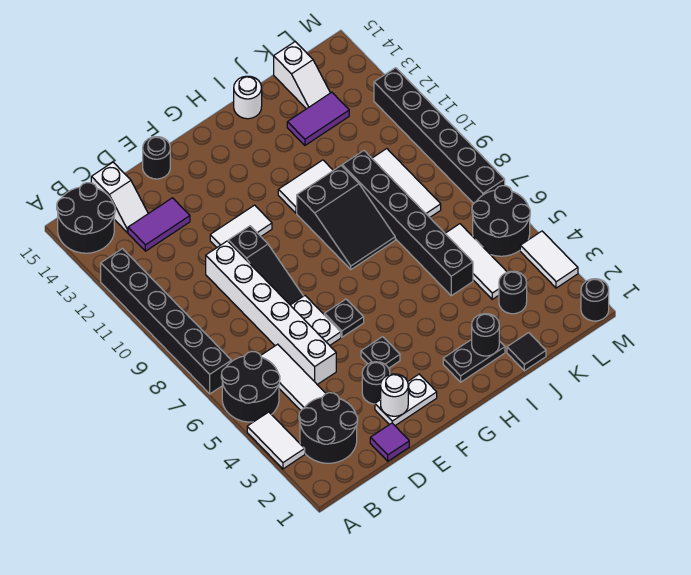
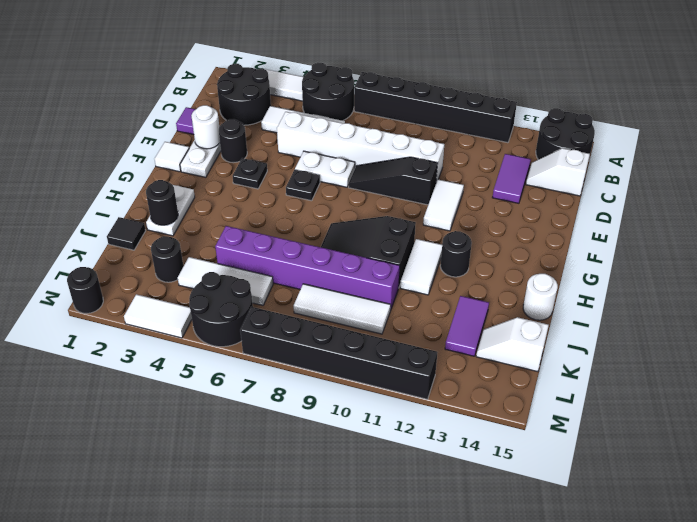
black round brick E15 level 1 -> black round brick H12 level 1
none -> white tile F1 level 1
black plate H2:I2 level 1 -> white plate H2:I2 level 1
black brick J5:J10 level 1 -> purple brick J5:J10 level 1

